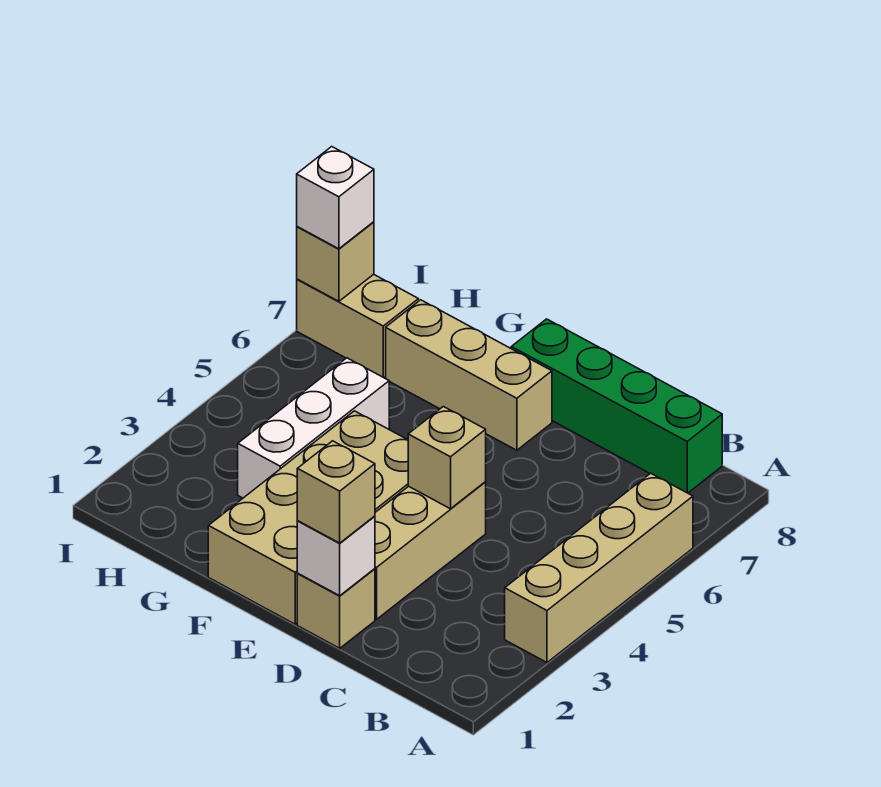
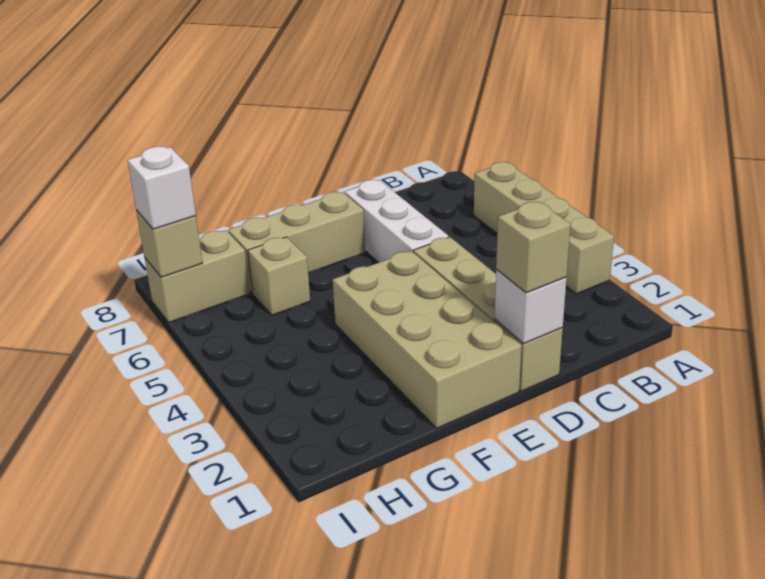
green brick B8:E8 level 1 -> none
tan brick D4 level 2 -> tan brick G6 level 1
white brick G3:G5 level 1 -> white brick D5:D7 level 1

